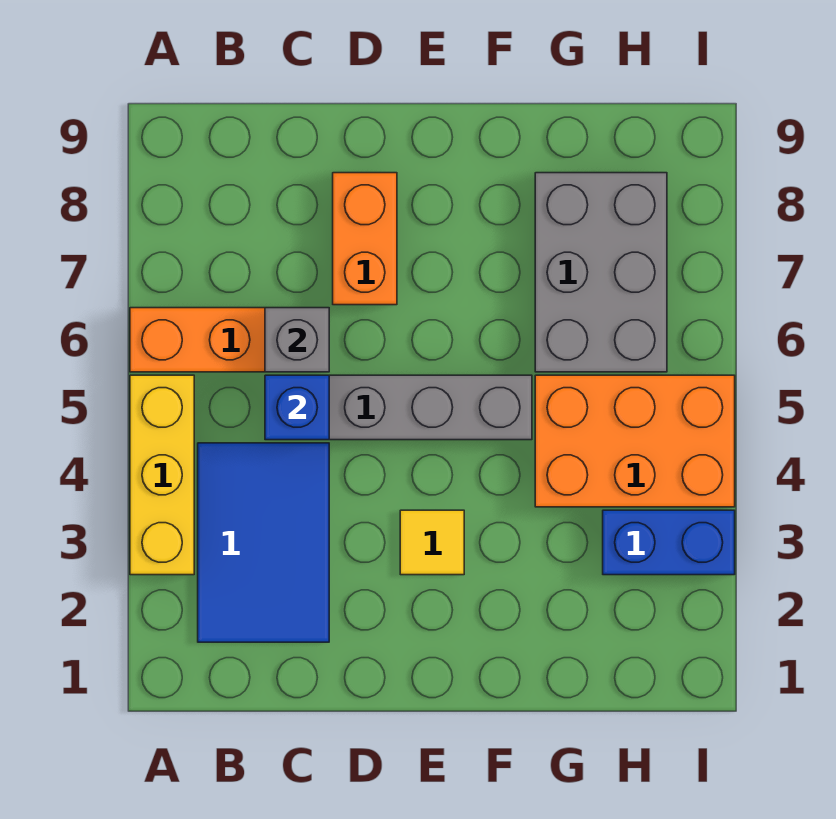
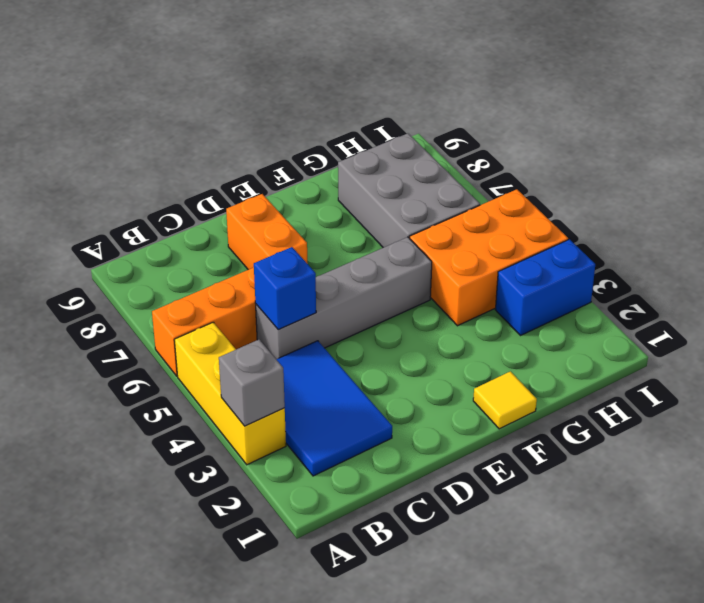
grey brick C6 level 2 -> grey brick A3 level 2
yellow tile E3 level 1 -> yellow tile F1 level 1

